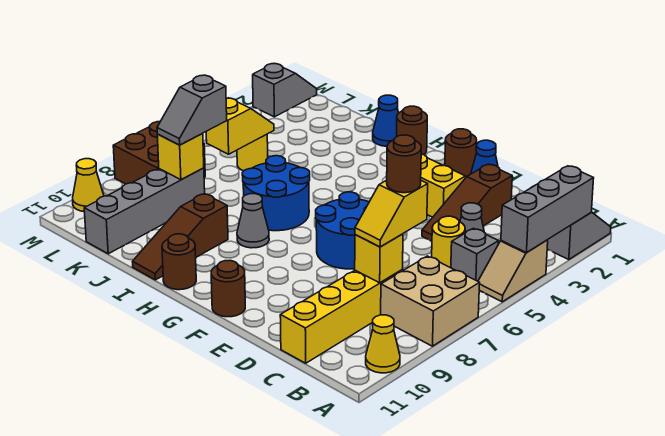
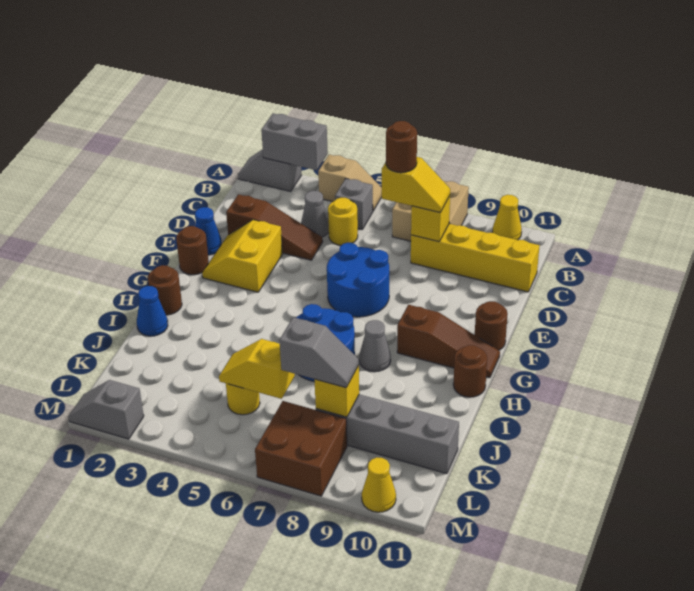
grey brick A2:A4 level 2 -> grey brick A2:A3 level 2
brown slope I9:I11 level 1 top 9 -> brown slope G9:G11 level 1 top 9

